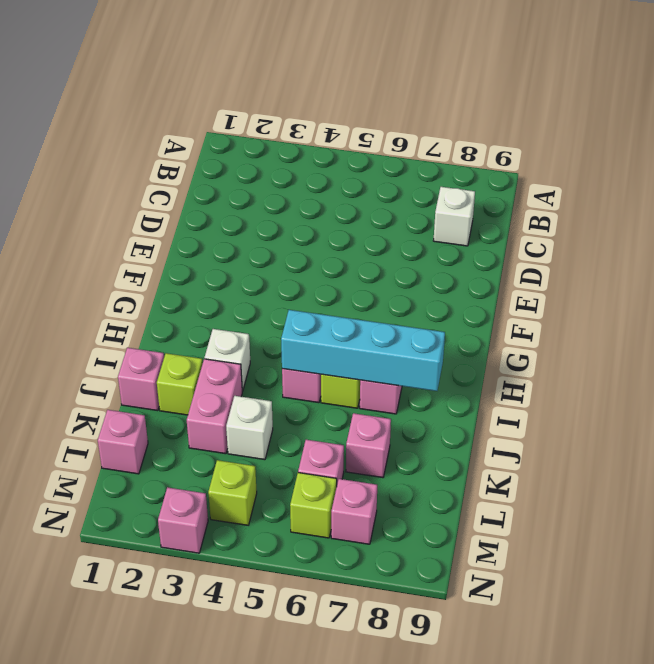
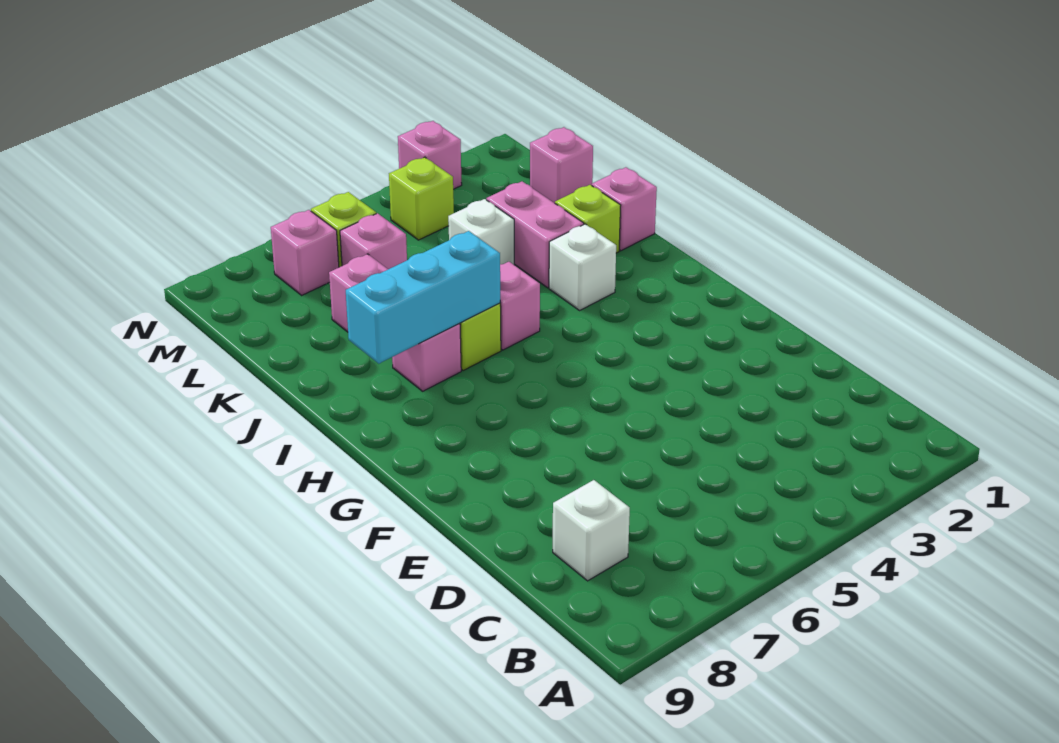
cyan brick I5:I8 level 2 -> cyan brick I6:I8 level 2

